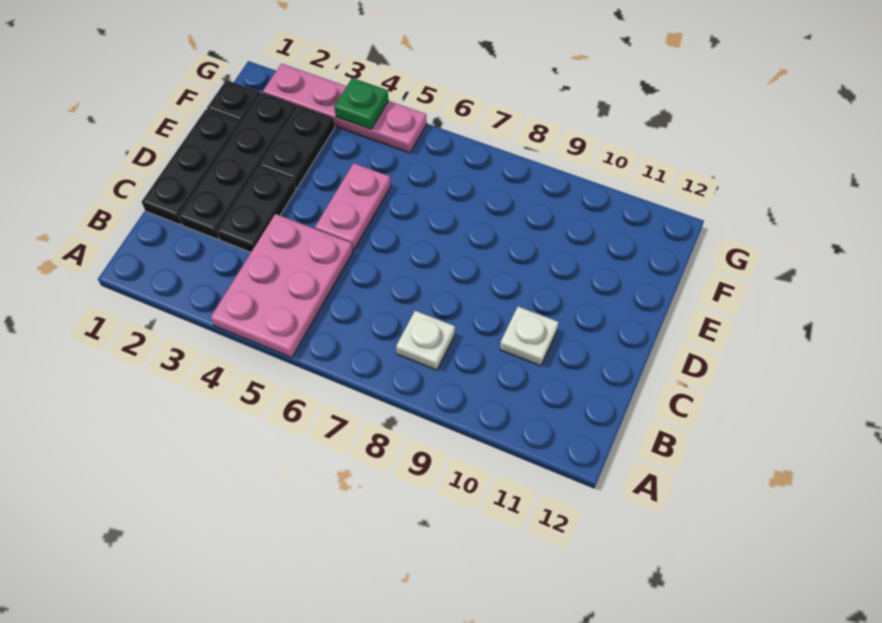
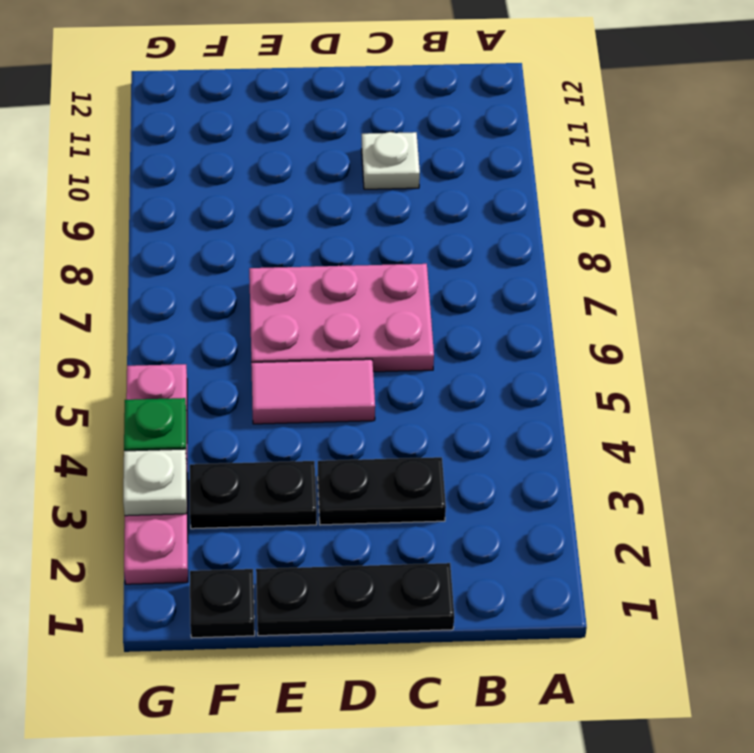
pink plate A4:C5 level 1 -> pink plate C6:E7 level 1
white plate B8 level 1 -> white plate G3 level 2
black plate C2:F2 level 1 -> none
pink plate D5:E5 level 1 -> pink tile D5:E5 level 1

